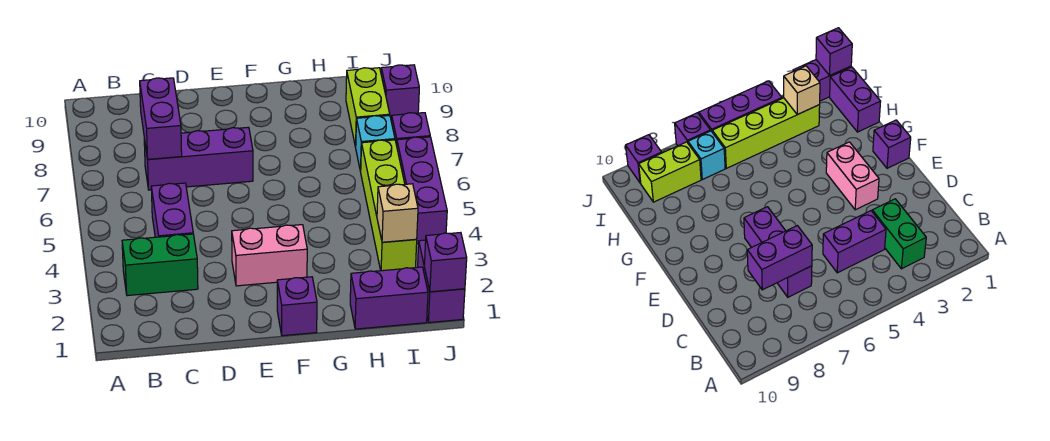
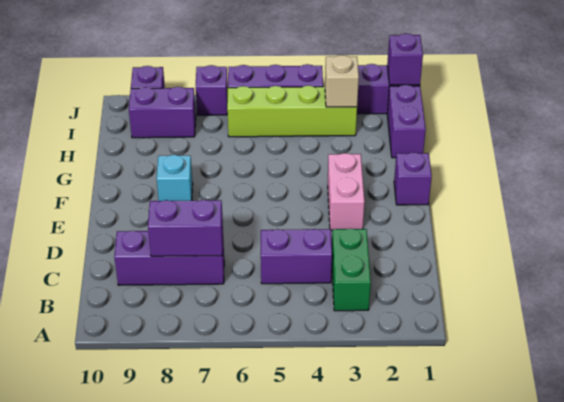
purple brick C7:E7 level 1 -> purple brick C7:C9 level 1
cyan brick I7 level 1 -> cyan brick F8 level 1
lime brick I8:I9 level 1 -> purple brick I8:I9 level 1

